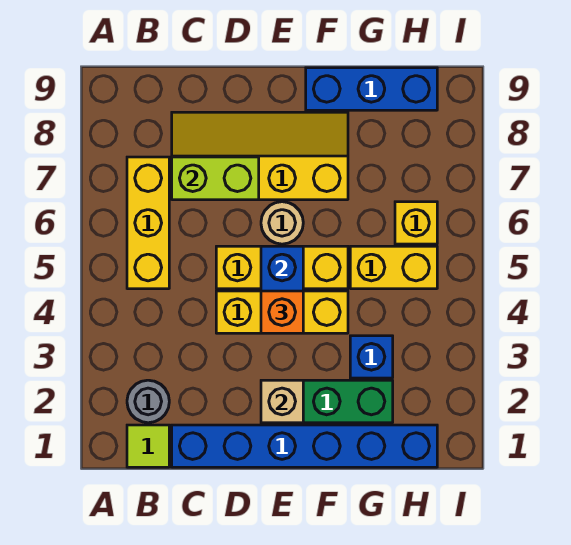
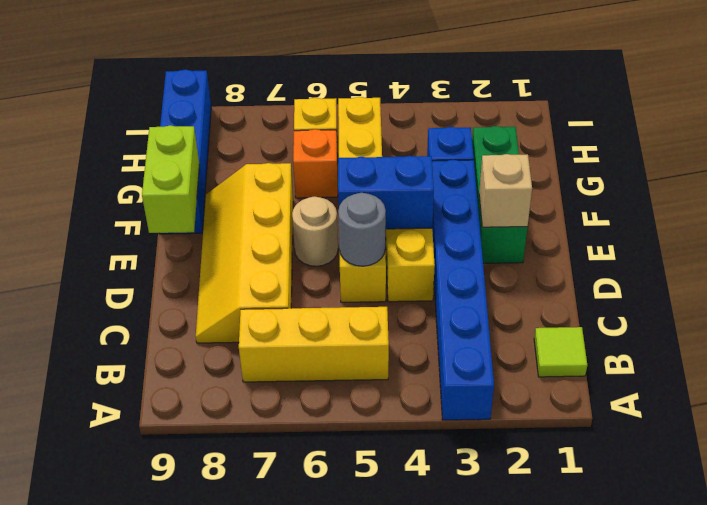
grey round brick B2 level 1 -> grey round brick D5 level 2
blue brick C1:H1 level 1 -> blue brick A3:F3 level 1
lime brick C7:D7 level 2 -> lime brick E9:F9 level 2
orange brick E4 level 3 -> orange brick G6 level 1
blue brick F9:H9 level 1 -> blue brick F9:I9 level 1

